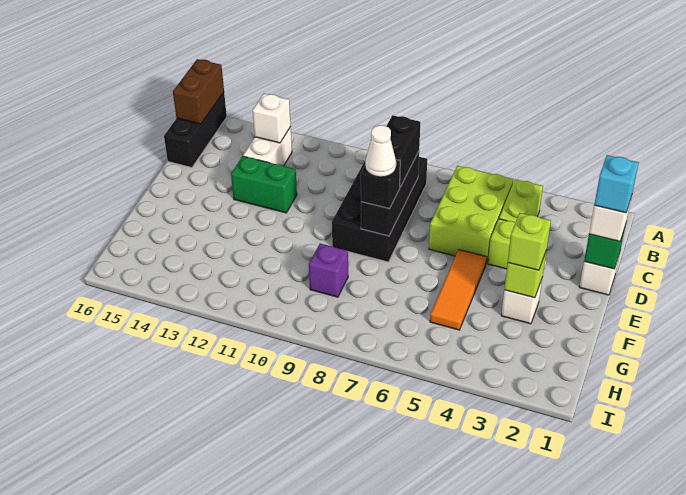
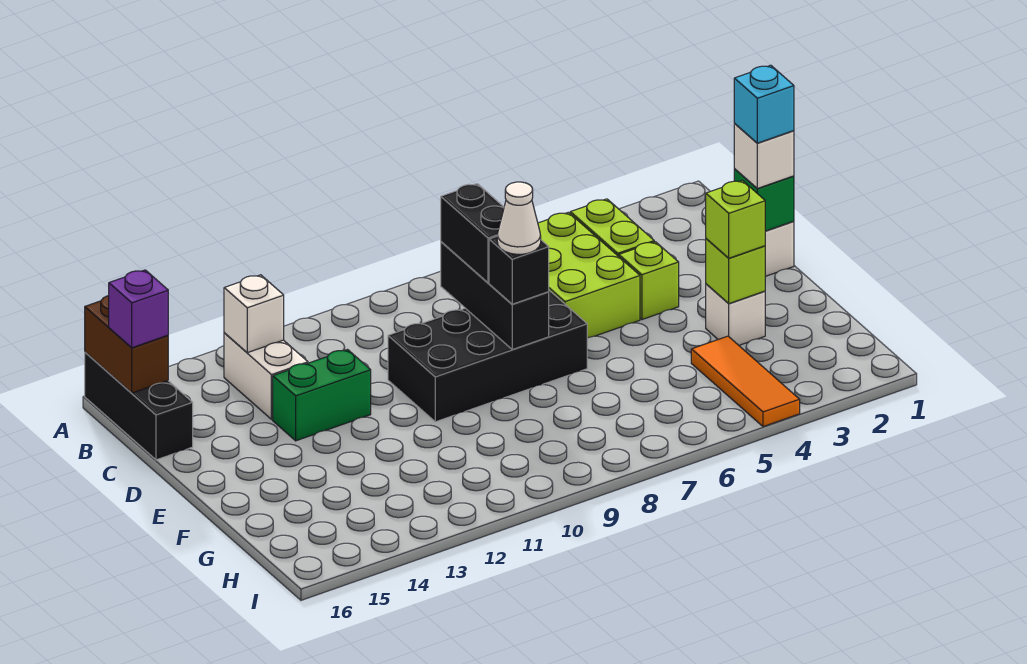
black brick B8:E9 level 1 -> black brick D7:E10 level 1
orange tile E5:G5 level 1 -> orange tile G4:I4 level 1
purple brick G9 level 1 -> purple brick B16 level 3

